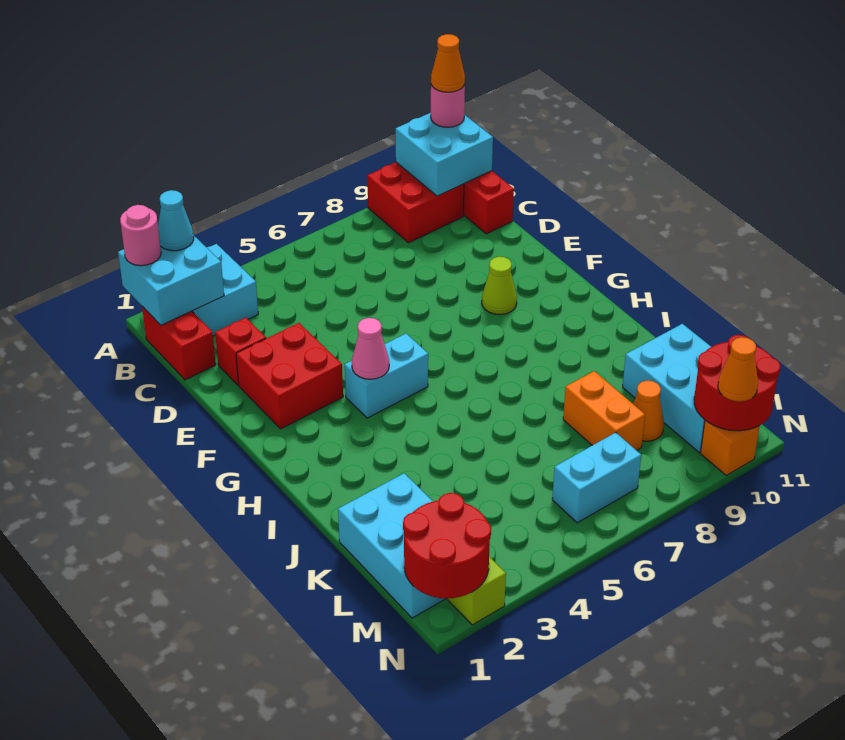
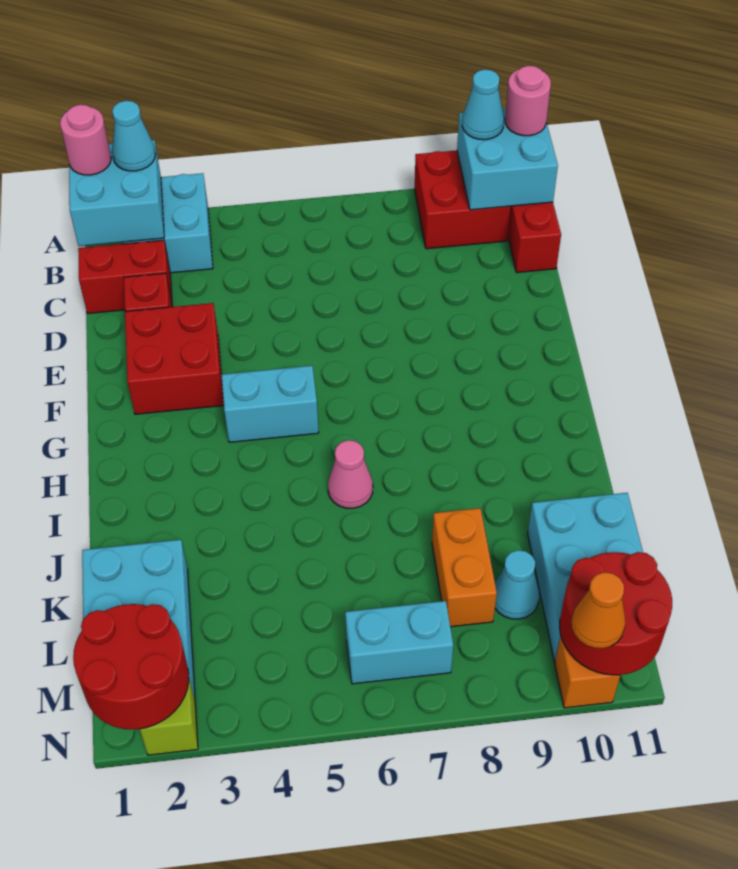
none -> cyan cone A10 level 3
orange cone A11 level 4 -> none
red brick B1:C1 level 1 -> red brick C1:C2 level 1
lime cone F9 level 1 -> none
pink cone G4 level 2 -> pink cone I6 level 1
orange cone L9 level 1 -> cyan cone L9 level 1

